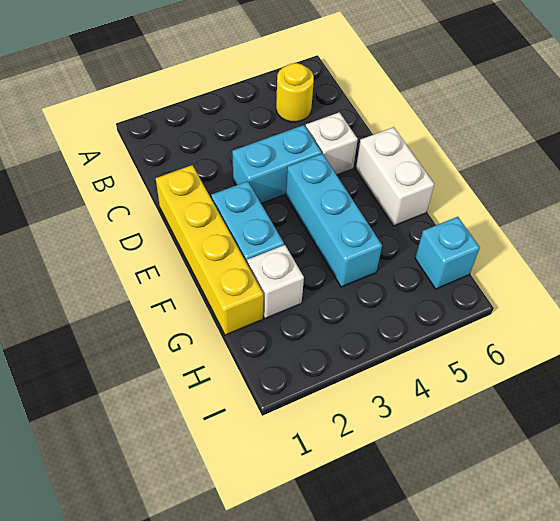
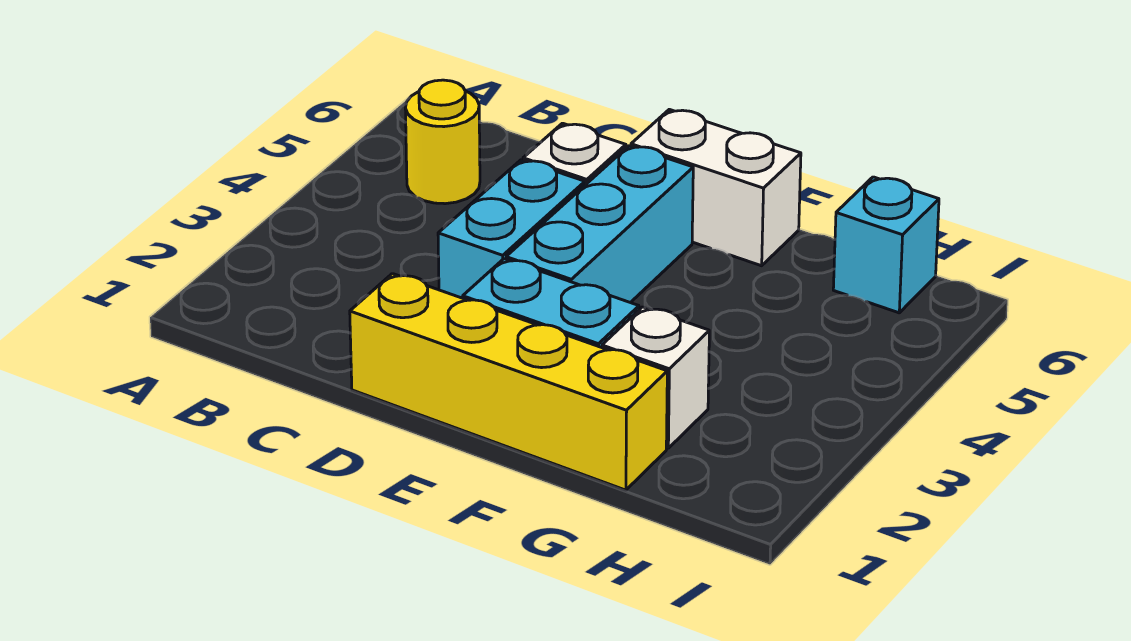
cyan brick E4:G4 level 1 -> cyan brick E3:E5 level 1

